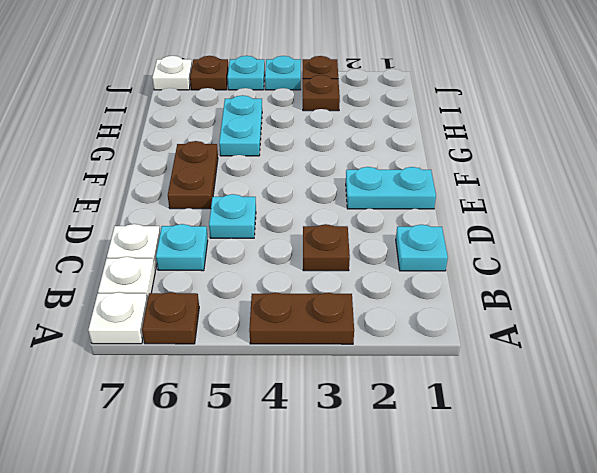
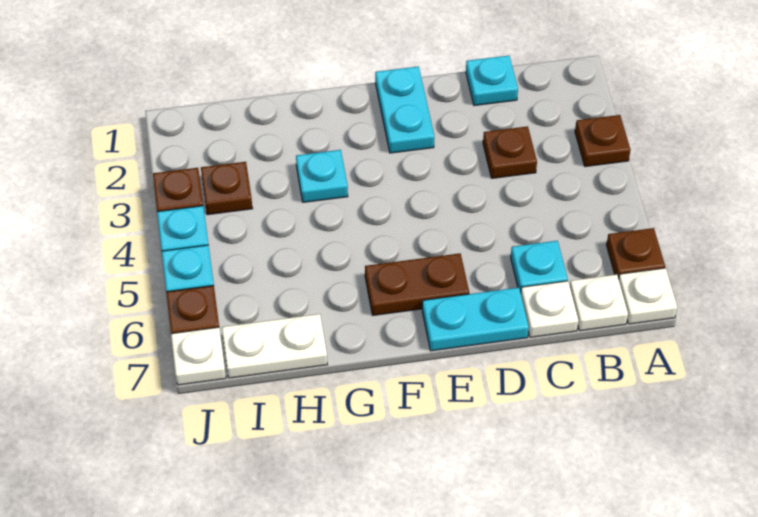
brown plate A3:A4 level 1 -> brown plate A3 level 1
cyan plate D5 level 1 -> cyan plate G3 level 1
cyan plate G5:H5 level 1 -> cyan plate D7:E7 level 1
none -> white plate H7:I7 level 1

